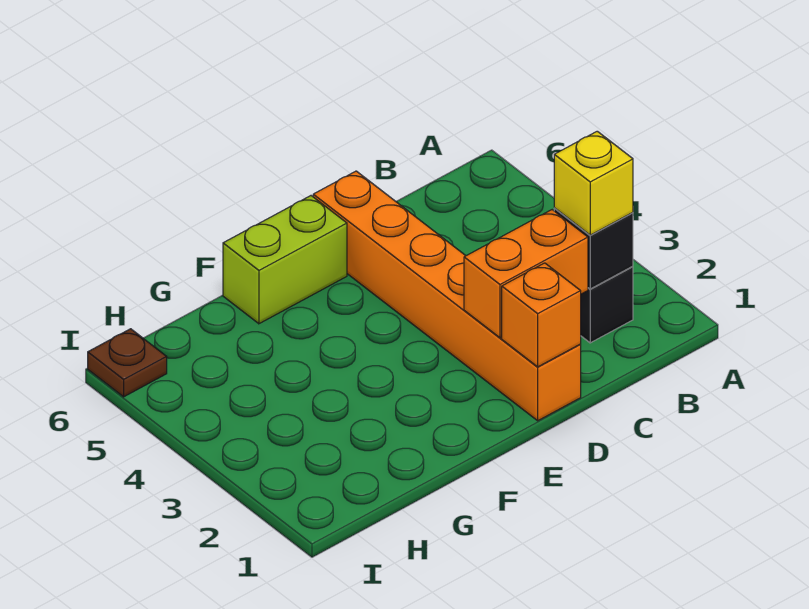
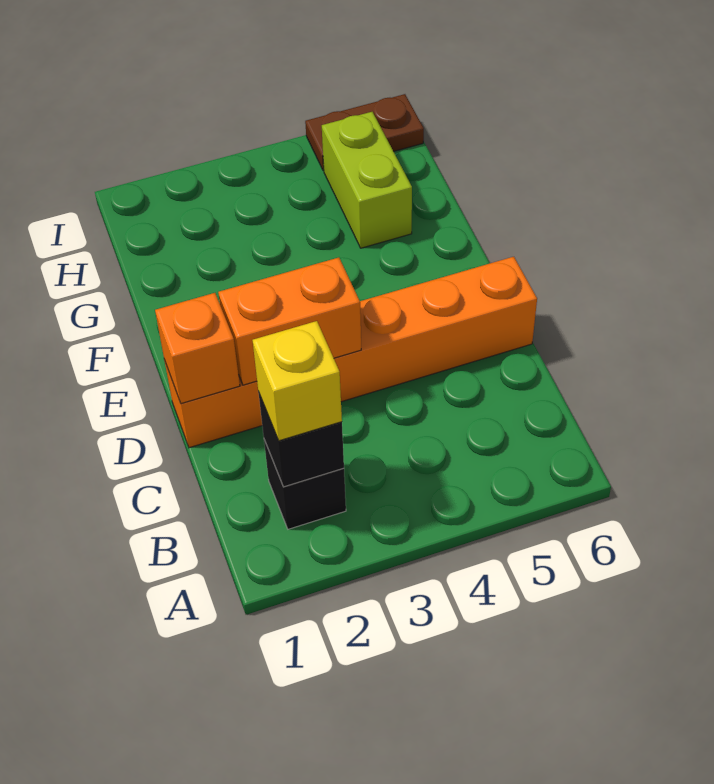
orange brick C2:D2 level 2 -> orange brick D2:D3 level 2
lime brick E6:F6 level 1 -> lime brick G5:H5 level 1
brown plate I6 level 1 -> brown plate I5:I6 level 1

